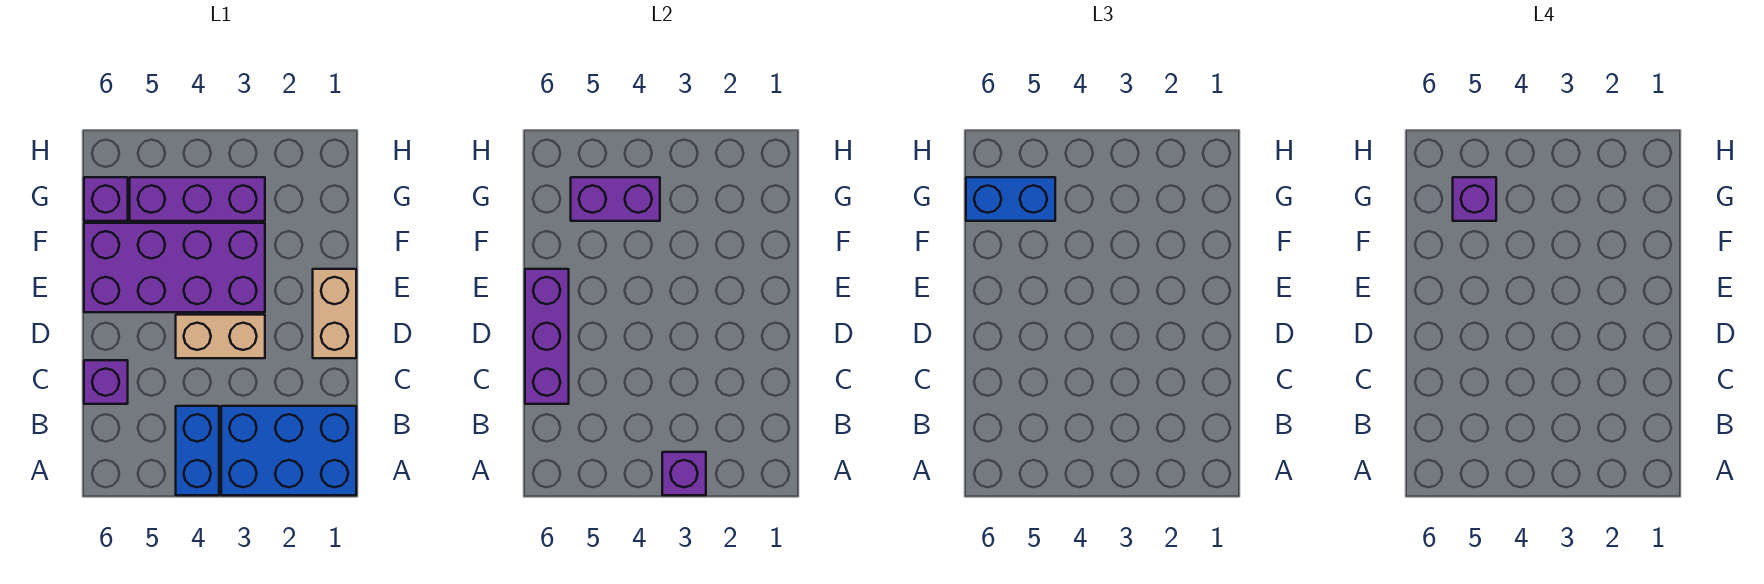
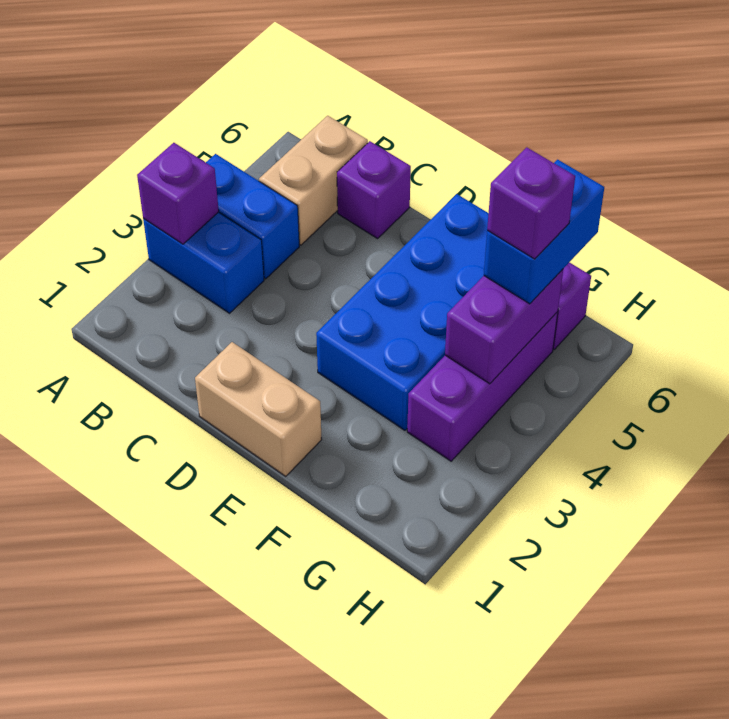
blue brick A1:B3 level 1 -> blue brick A3:B3 level 1
purple brick C6:E6 level 2 -> none
tan brick D3:D4 level 1 -> tan brick B5:B6 level 1
purple brick E3:F6 level 1 -> blue brick E3:F6 level 1

